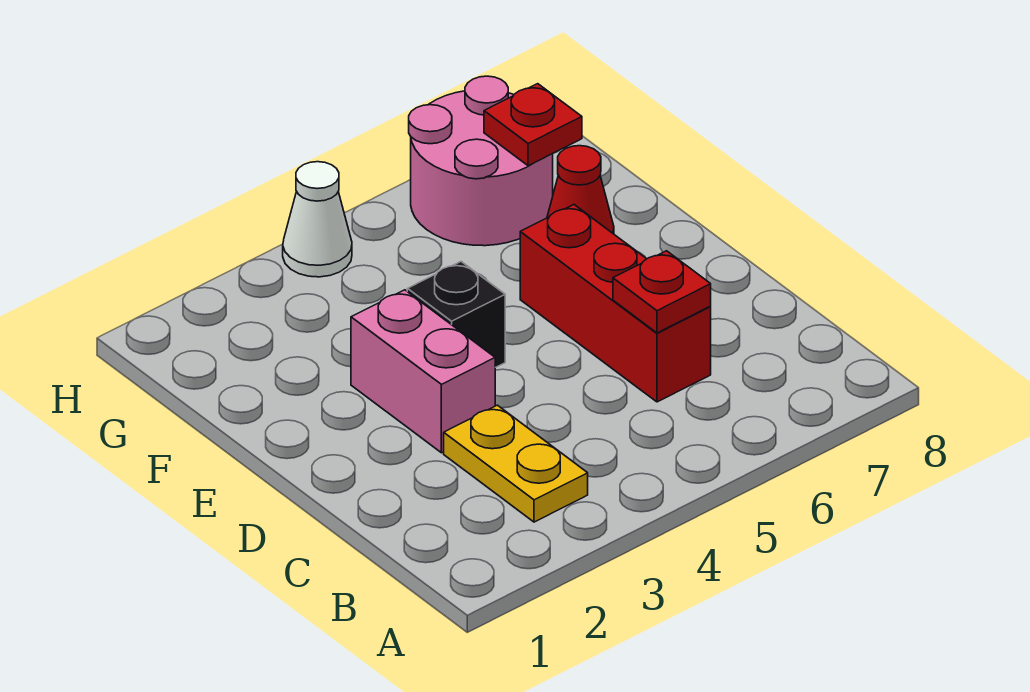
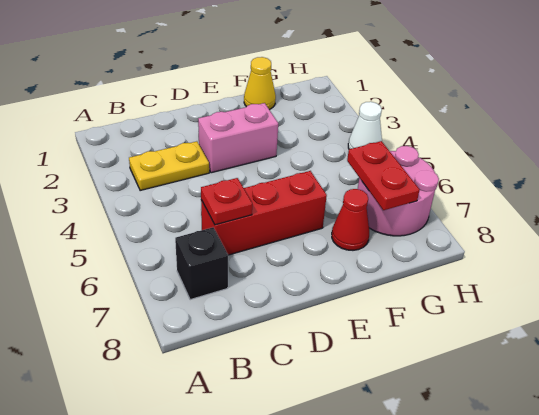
black brick E4 level 1 -> black brick B7 level 1
none -> yellow cone F1 level 1
red plate G7 level 2 -> red plate G6:G7 level 2

